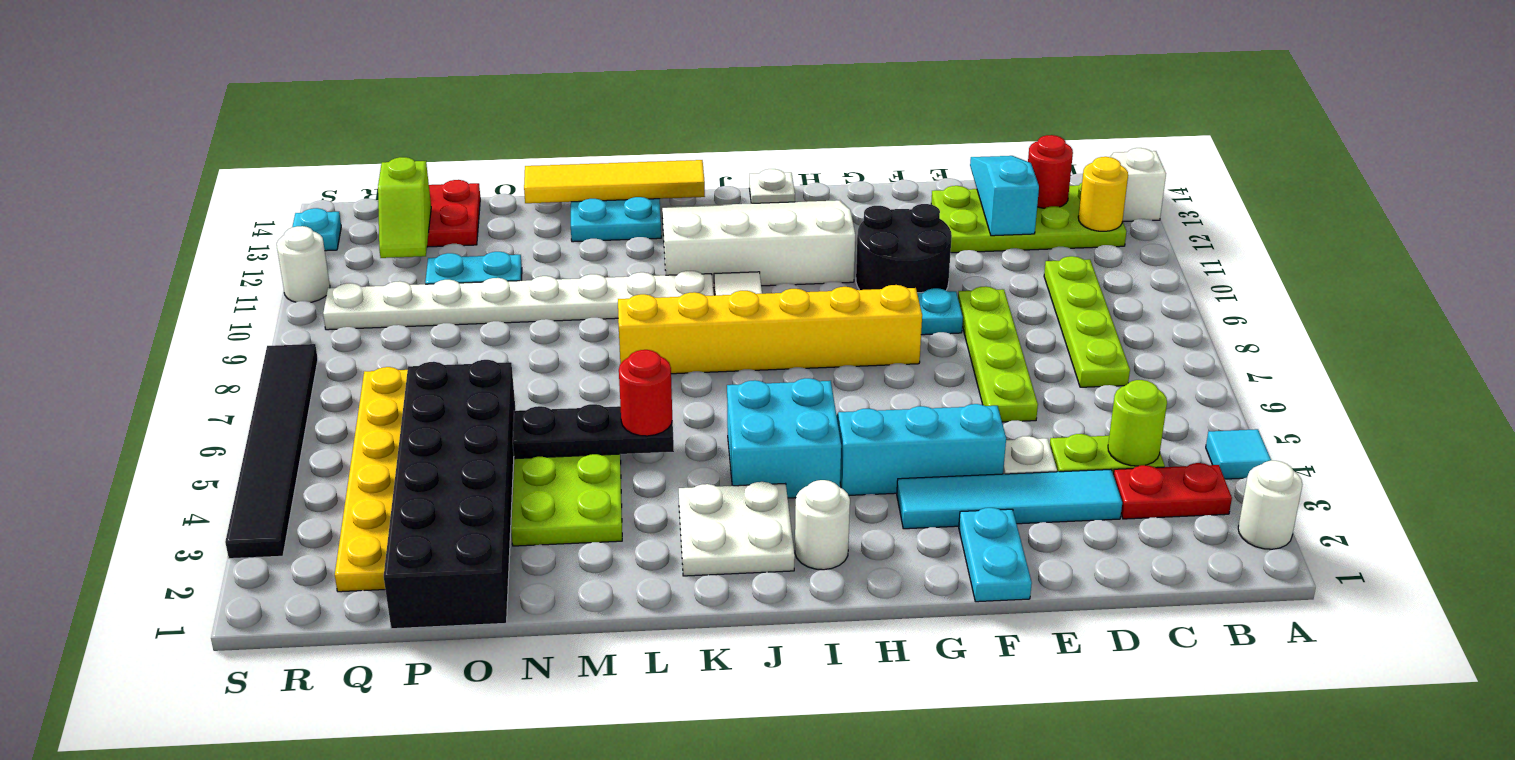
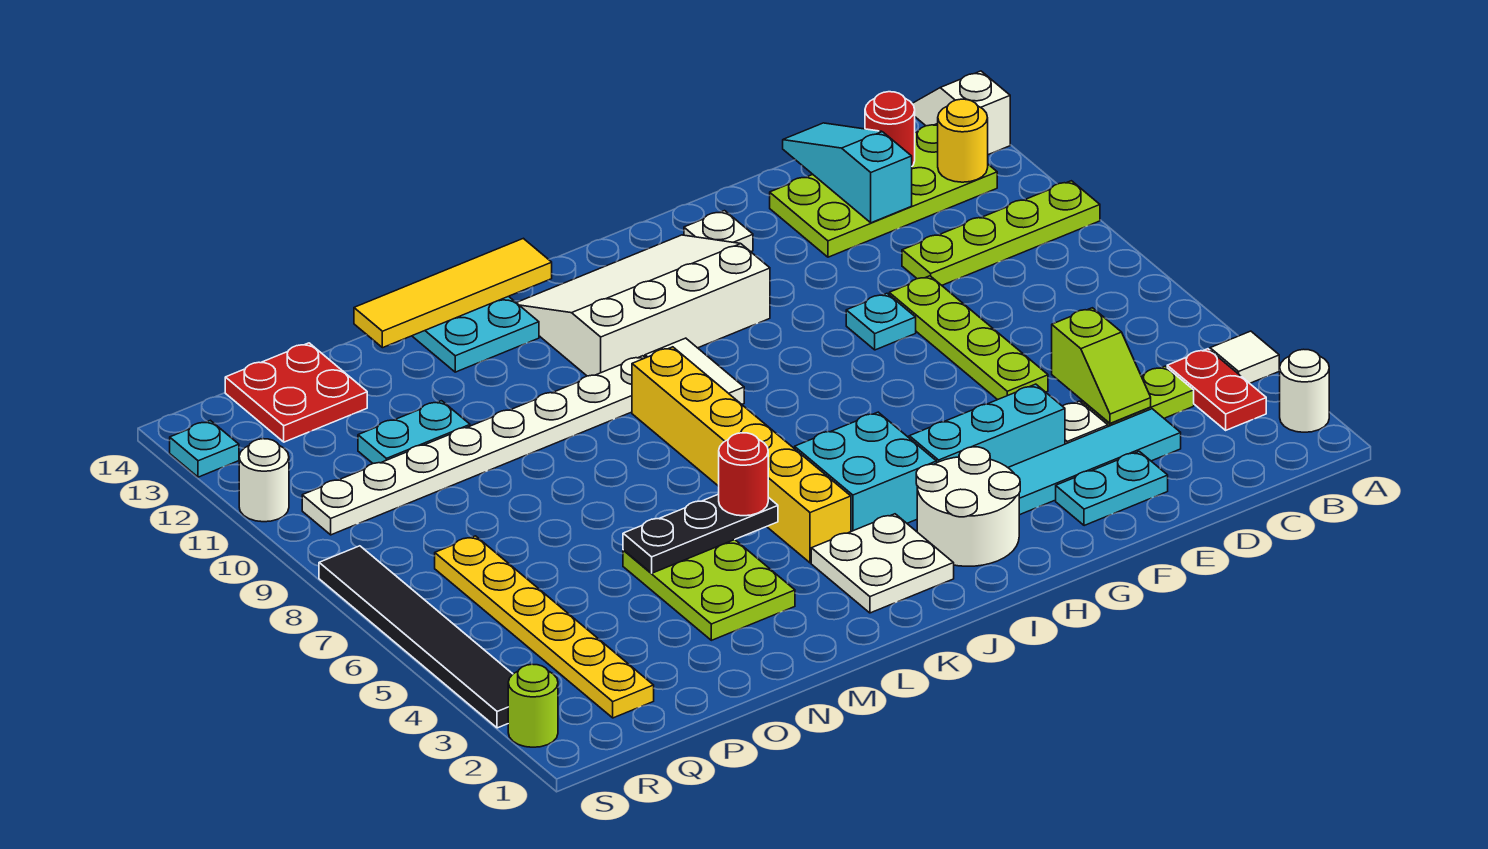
cyan tile A4 level 1 -> white tile A4 level 1
red plate B3:C3 level 1 -> red plate B3:B4 level 1
lime round brick C4 level 2 -> lime round brick S2 level 1
lime plate C7:C10 level 1 -> lime plate A10:D10 level 1
cyan plate F1:F2 level 1 -> cyan plate E2:F2 level 1
black round brick F10:G11 level 1 -> none
yellow brick G8:L8 level 1 -> yellow brick K4:K9 level 1
white round brick I2 level 1 -> white round brick H2:I3 level 1
white plate I14 level 1 -> white plate G13 level 1
black brick O1:P6 level 1 -> none
lime slope Q12:Q13 level 2 top 13 -> lime slope D4:D5 level 2 top 5

